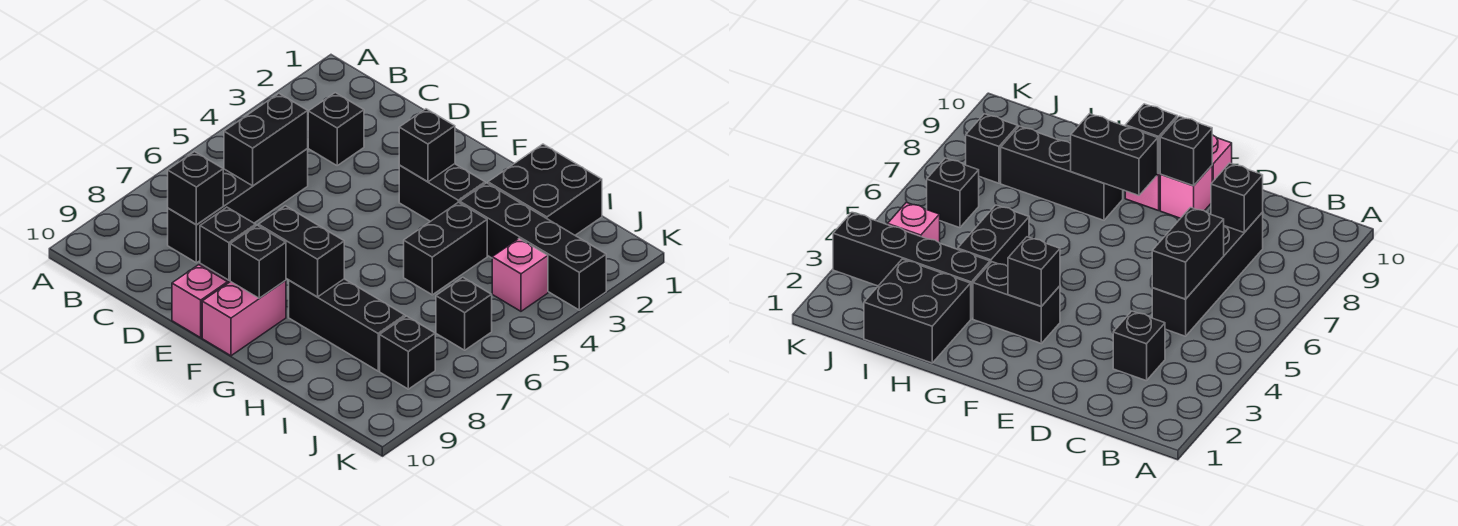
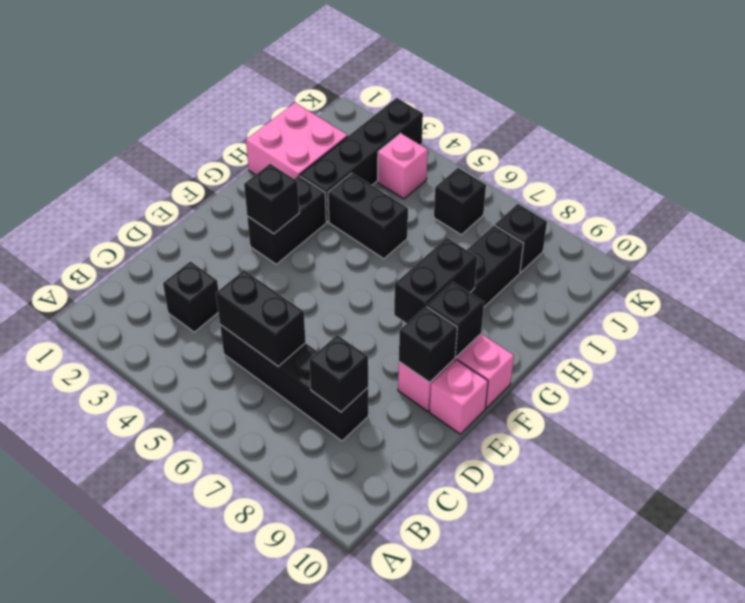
black brick H1:I2 level 1 -> pink brick H1:I2 level 1

